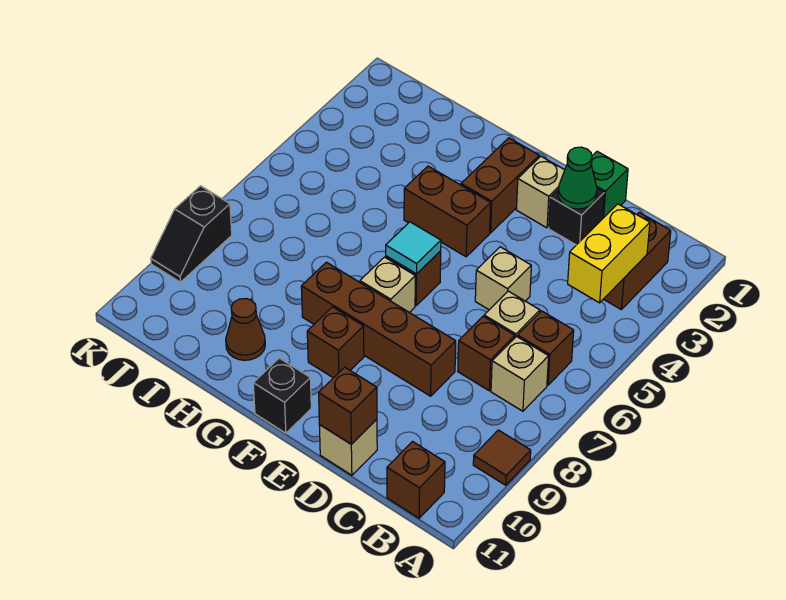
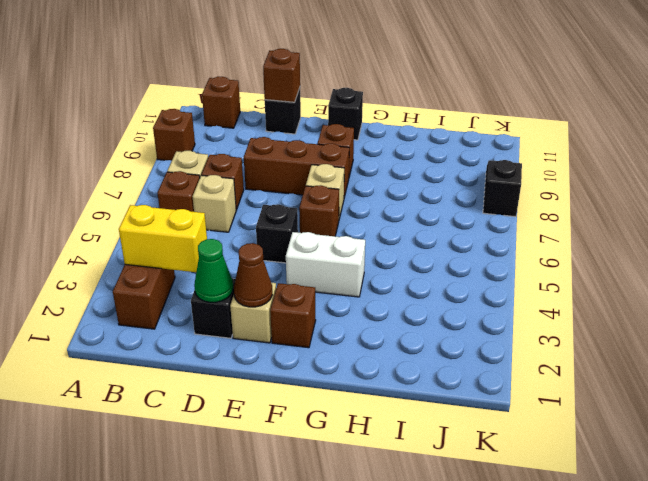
brown tile A9 level 1 -> brown brick A9 level 1
yellow brick B3:B4 level 2 -> yellow brick B3:C3 level 2
green brick D1 level 1 -> none
tan brick D5 level 1 -> none
brown brick D8:G8 level 1 -> brown brick D8:F8 level 1
tan brick D11 level 1 -> black brick D11 level 1
none -> black brick E5 level 1
brown brick F2:F3 level 1 -> brown brick F2 level 1
brown brick F4:G4 level 1 -> white brick F4:G4 level 1
cyan tile F6 level 2 -> none
brown cone H10 level 1 -> brown cone E2 level 2

